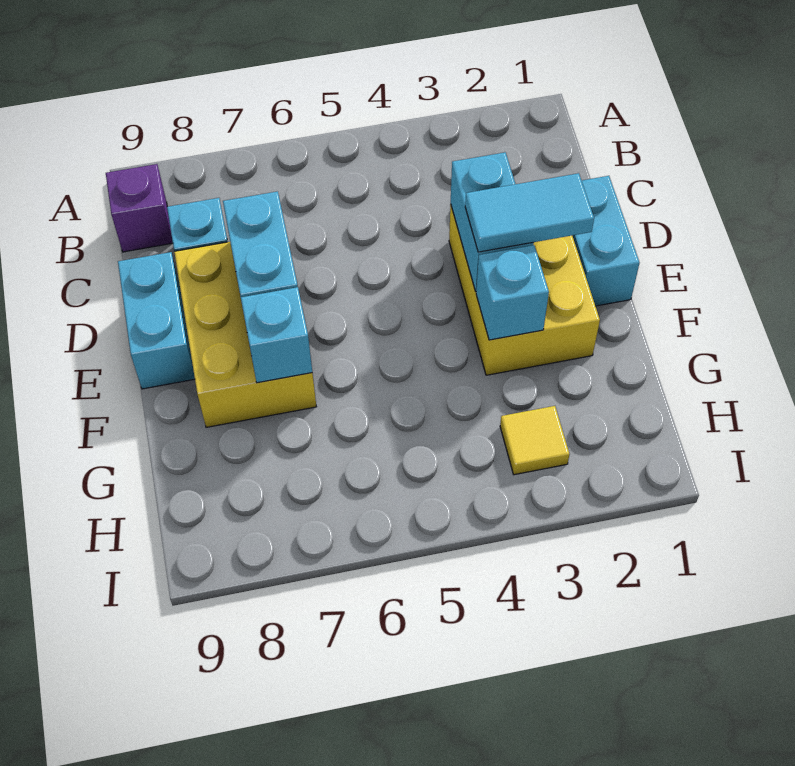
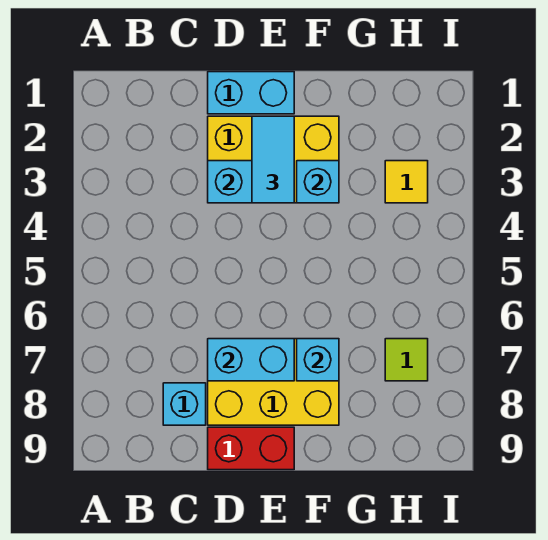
purple brick B9 level 1 -> none
cyan brick D9:E9 level 1 -> red brick D9:E9 level 1
none -> lime tile H7 level 1

